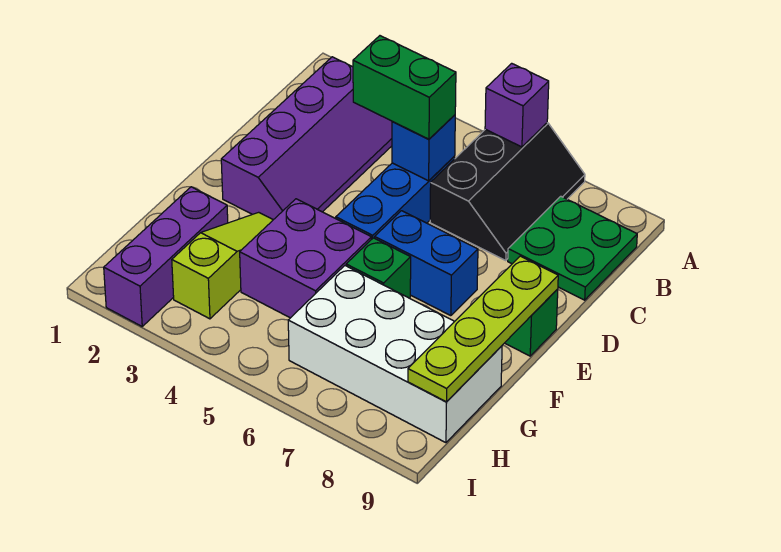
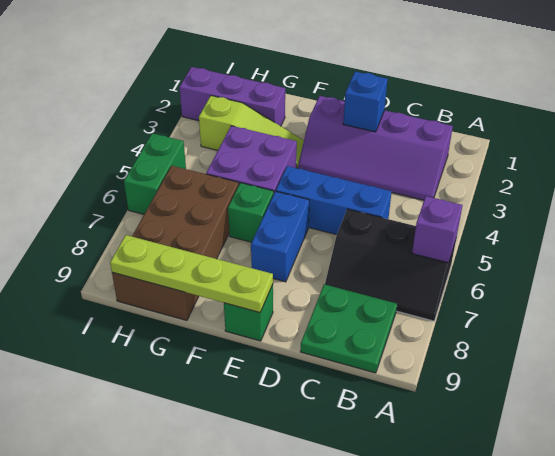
green brick C4:C5 level 3 -> green brick I5:I6 level 1
blue brick C5 level 2 -> blue brick D2 level 2
white brick G6:H9 level 1 -> brown brick G6:H9 level 1

